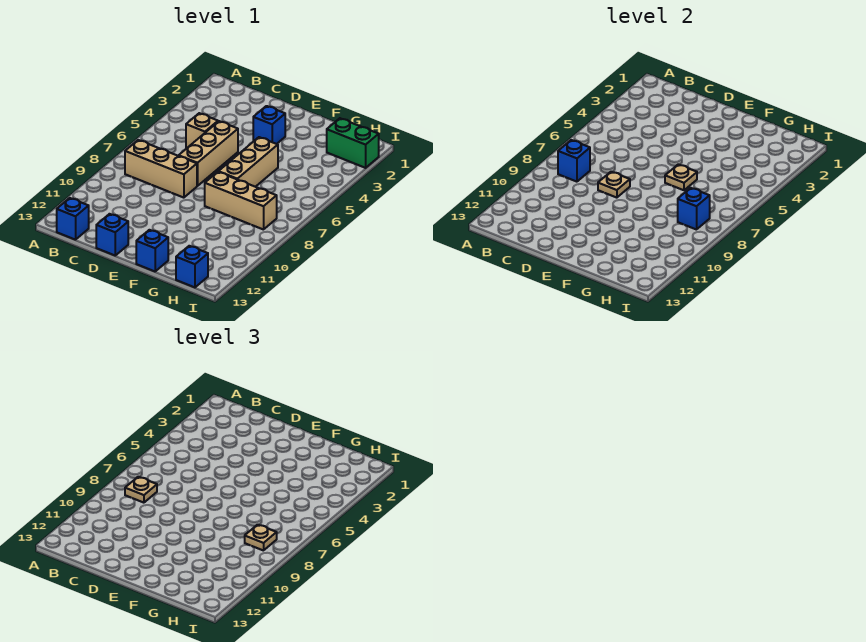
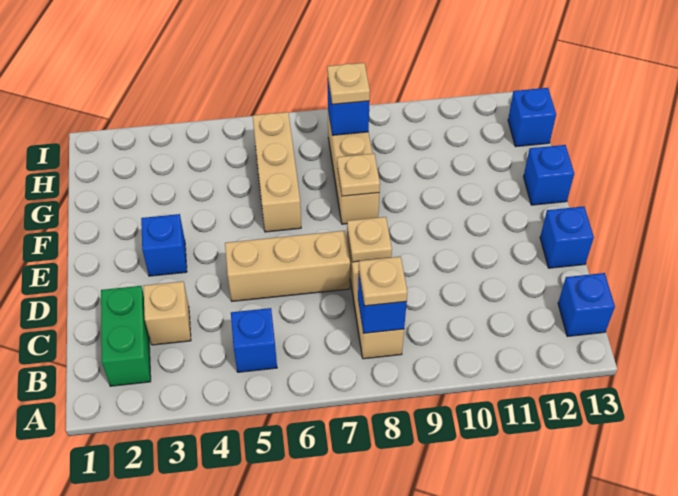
none -> blue brick B5 level 1
tan brick C5 level 1 -> tan brick C3 level 1
tan brick F5:F7 level 1 -> tan brick F6:H6 level 1
tan plate F6 level 2 -> tan plate F8 level 2
green brick H2:I2 level 1 -> green brick B2:C2 level 1

